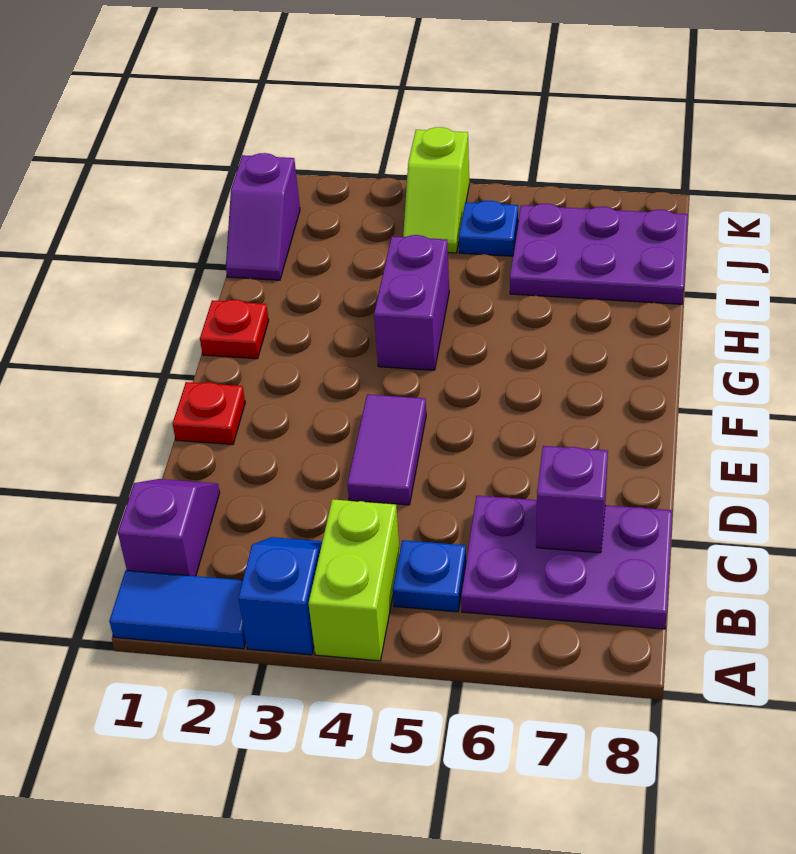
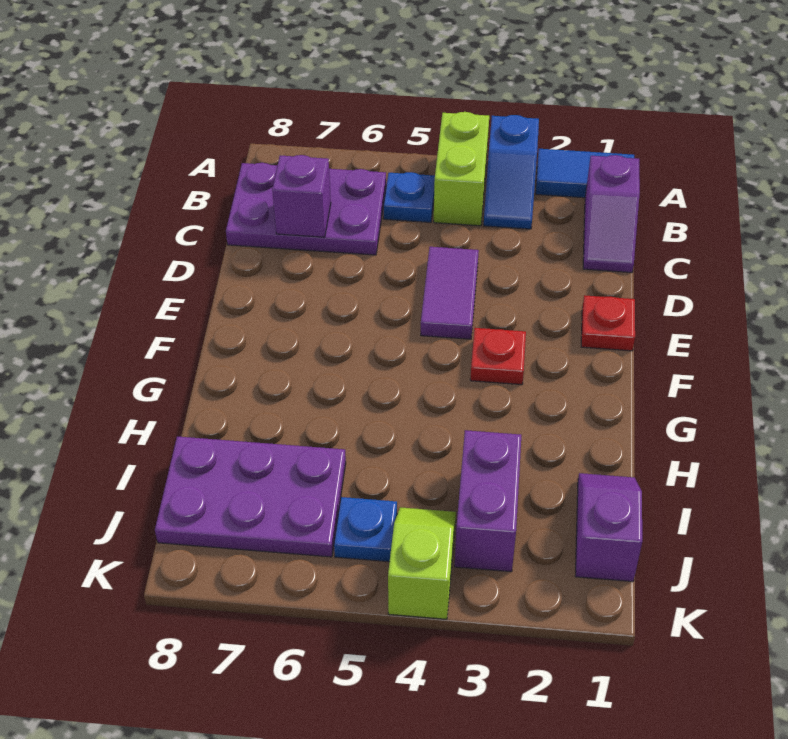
red plate G1 level 1 -> red plate F3 level 1
purple brick G4:H4 level 1 -> purple brick I3:J3 level 1

